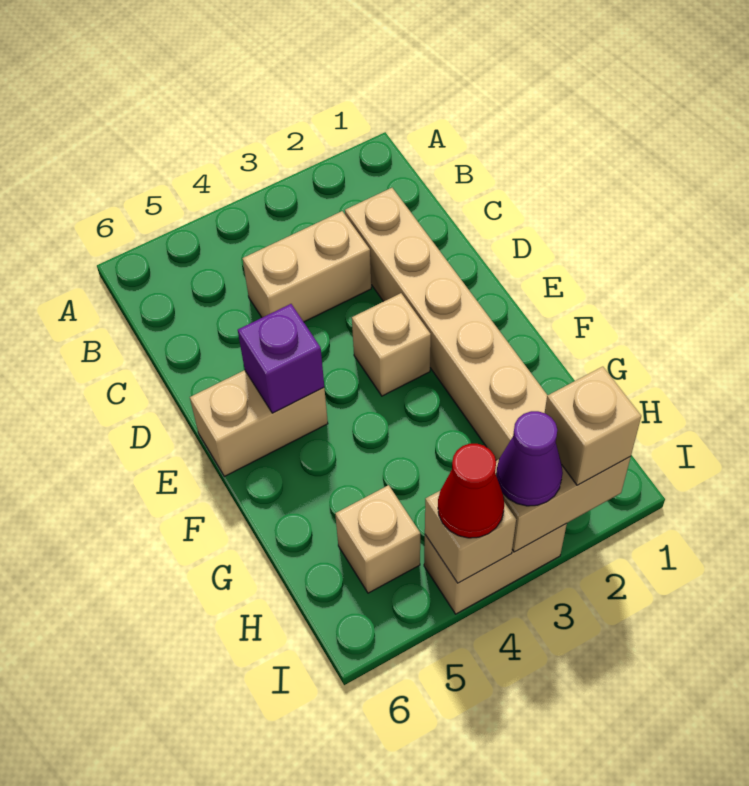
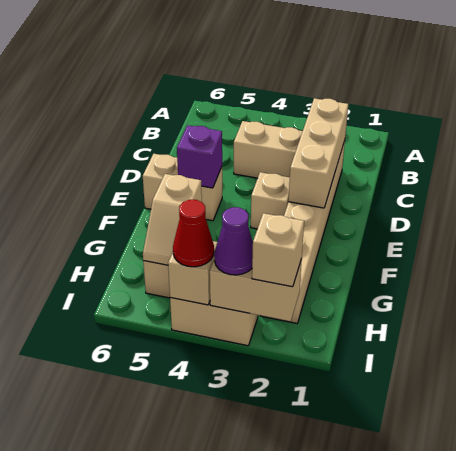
none -> tan brick C2:E2 level 2
none -> tan slope G5:H5 level 2 top G

